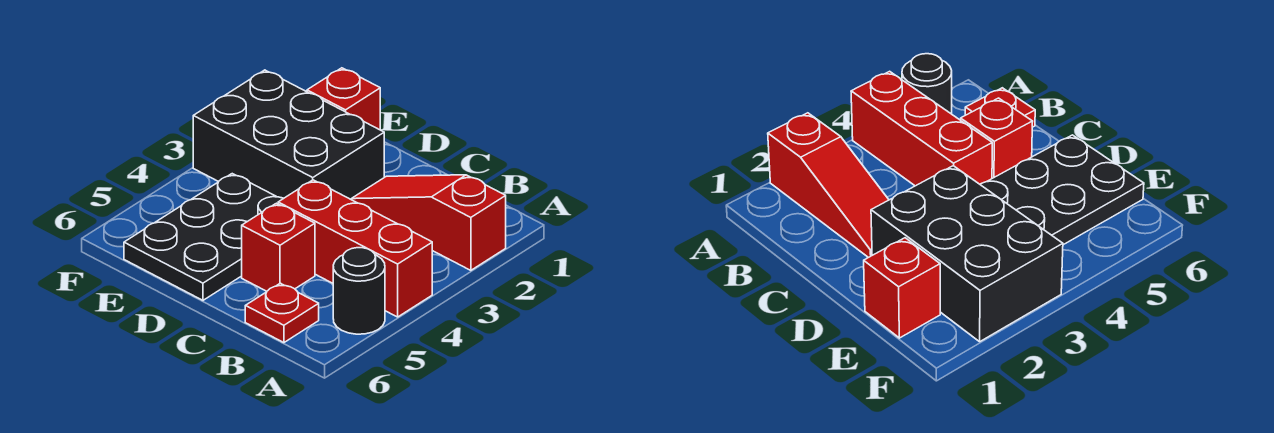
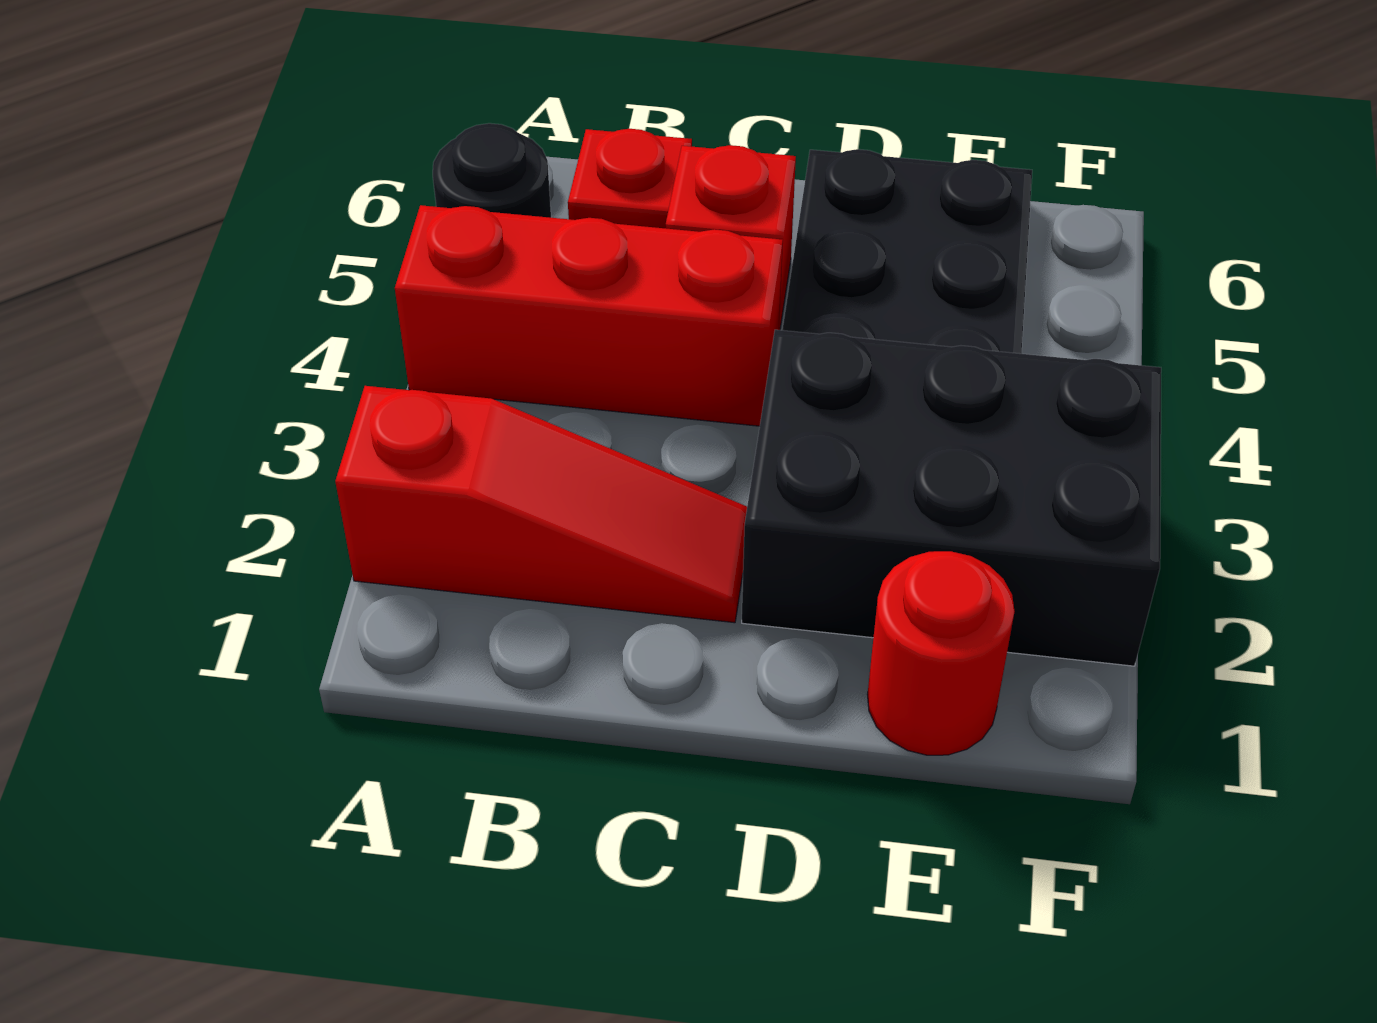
red brick E1 level 1 -> red round brick E1 level 1

